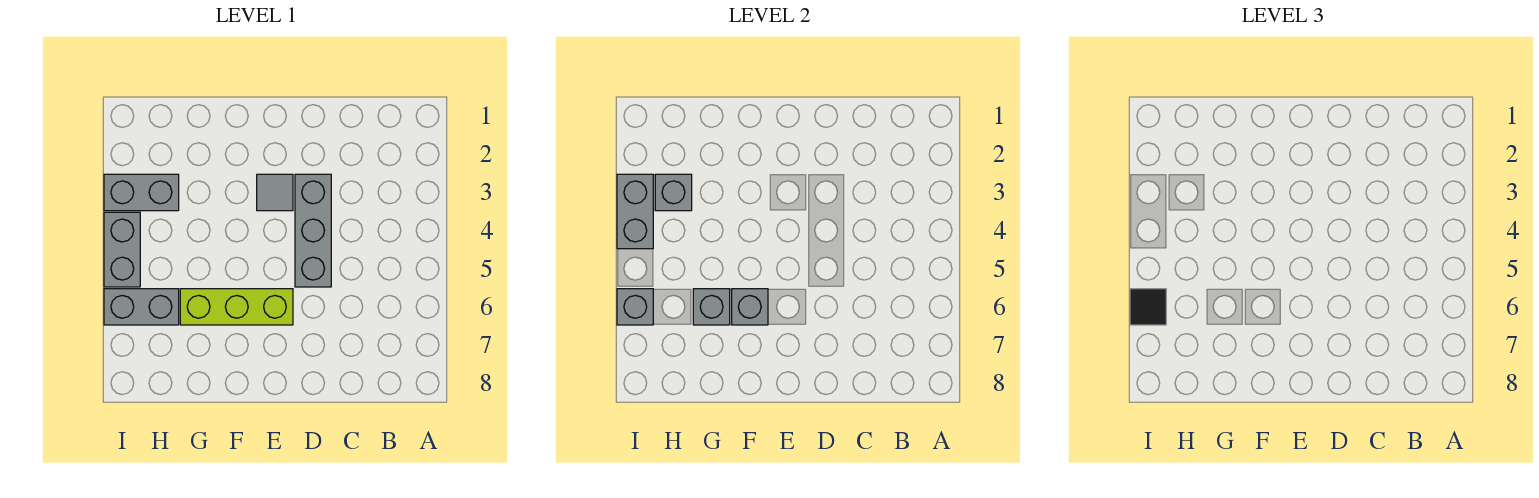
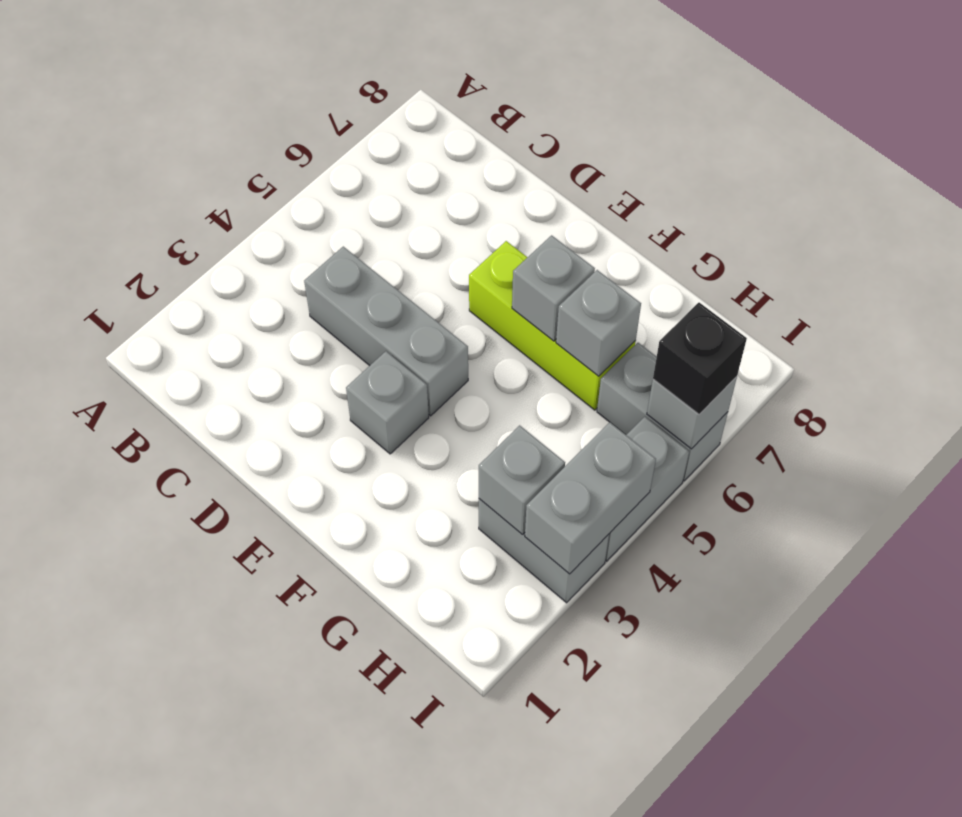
grey brick D3:D5 level 1 -> grey brick C4:E4 level 1
grey tile E3 level 1 -> grey brick E3 level 1
black tile I6 level 3 -> black brick I6 level 3

